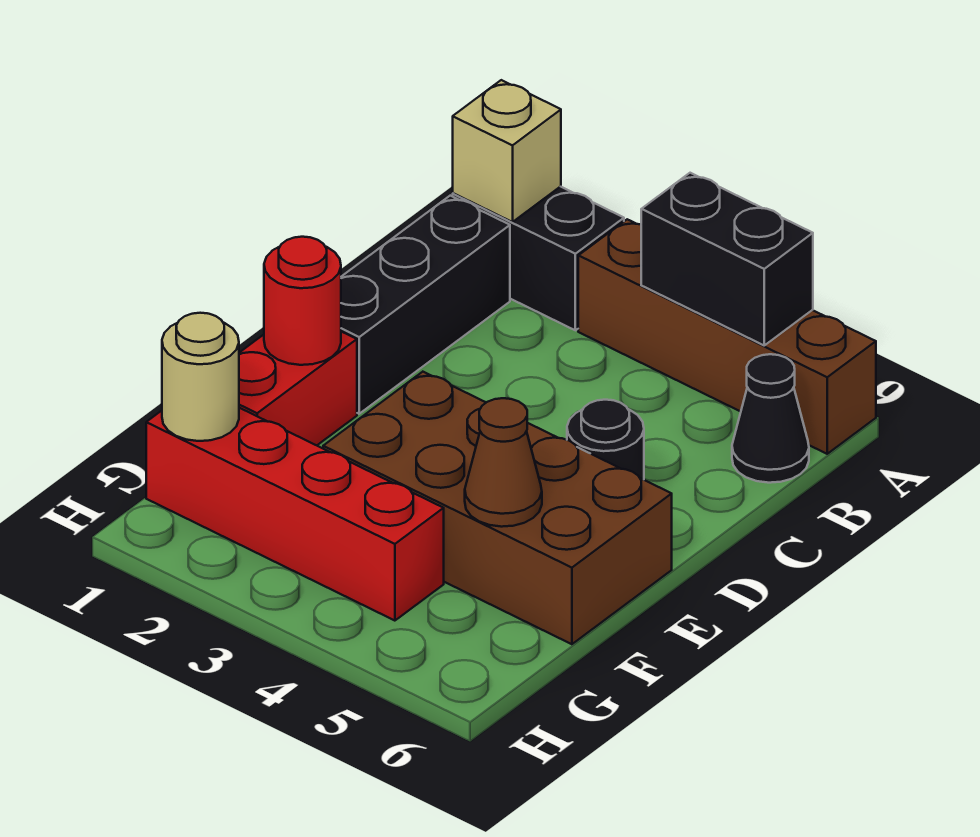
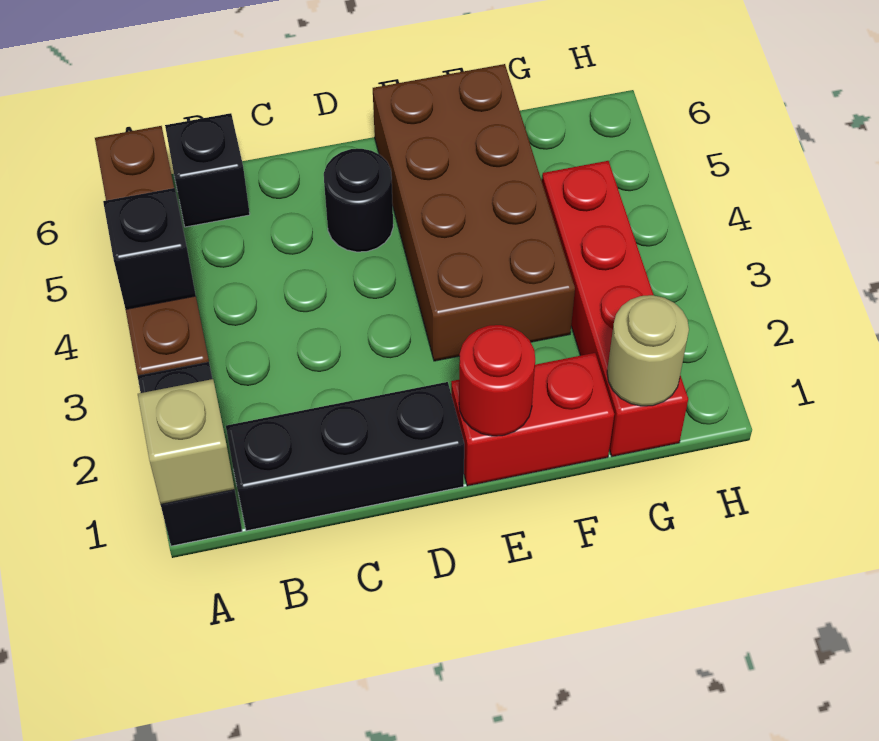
black brick A4:A5 level 2 -> black brick A4 level 2
black cone B6 level 1 -> black brick B6 level 1
brown cone F5 level 2 -> none

